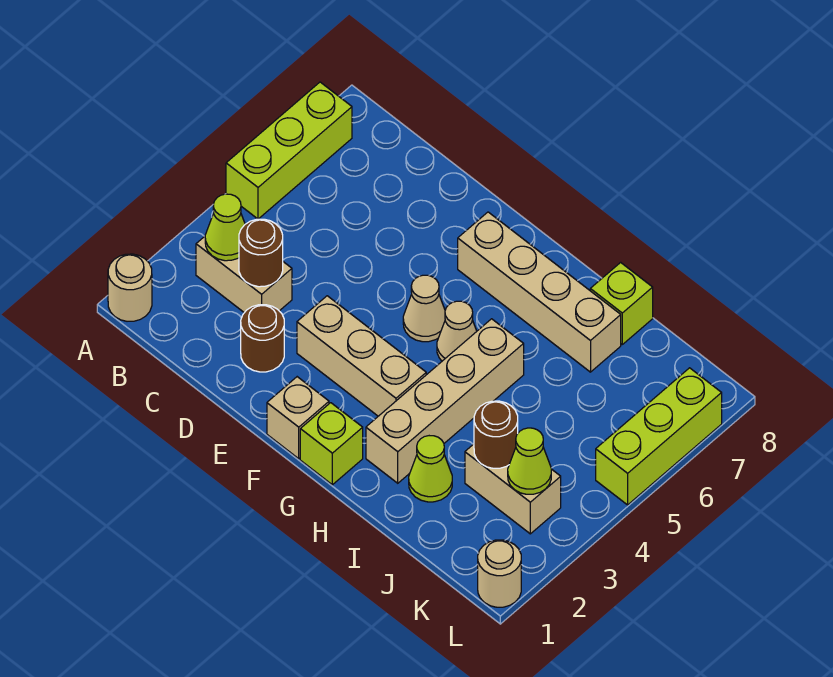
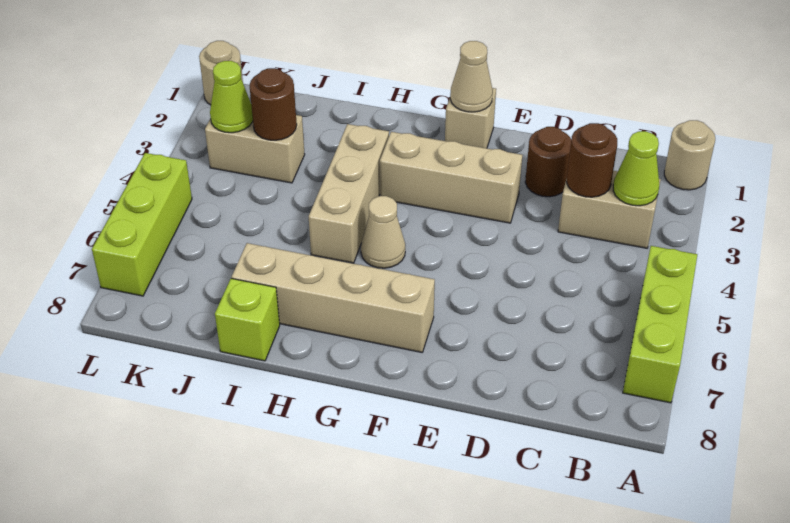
tan cone F5 level 1 -> tan cone F1 level 2
lime brick G1 level 1 -> none
tan brick H2:H5 level 1 -> tan brick H3:H5 level 1
lime cone I2 level 1 -> none

